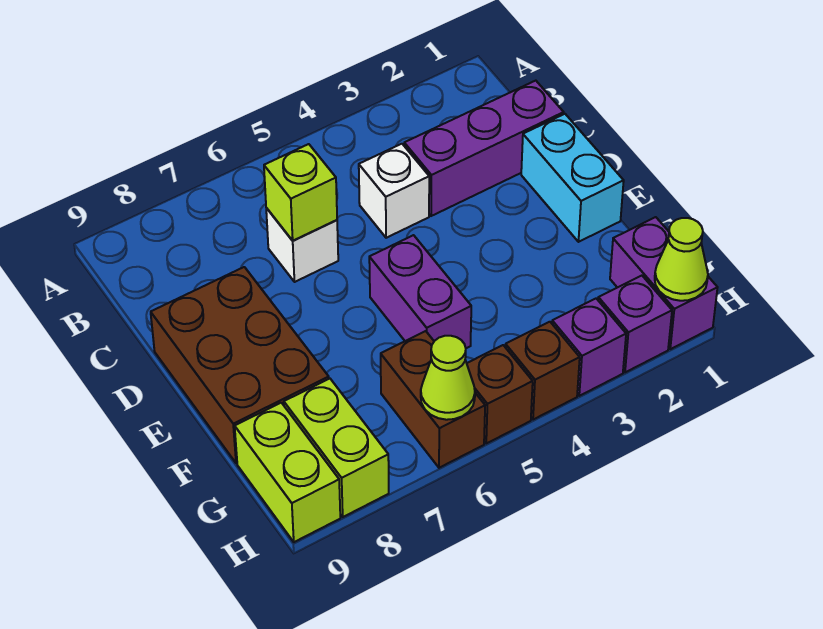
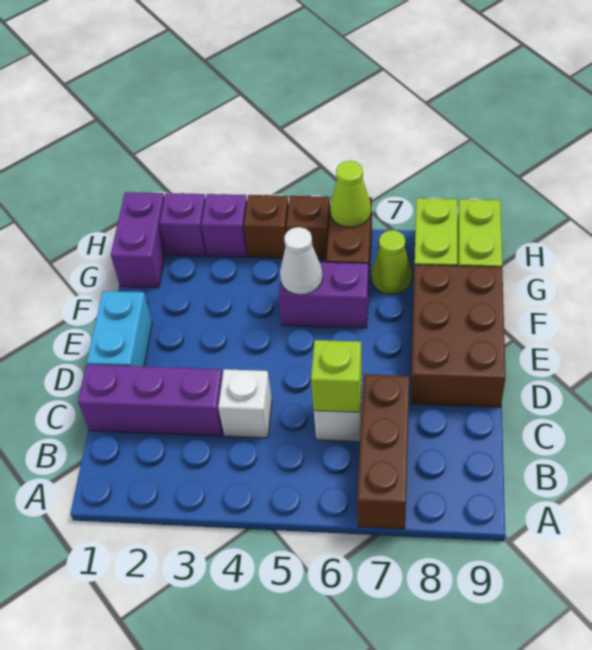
none -> brown brick A7:C7 level 1
purple brick E5:F5 level 1 -> purple brick F5:F6 level 1
none -> white cone F5 level 2
lime cone H1 level 2 -> lime cone G7 level 1

